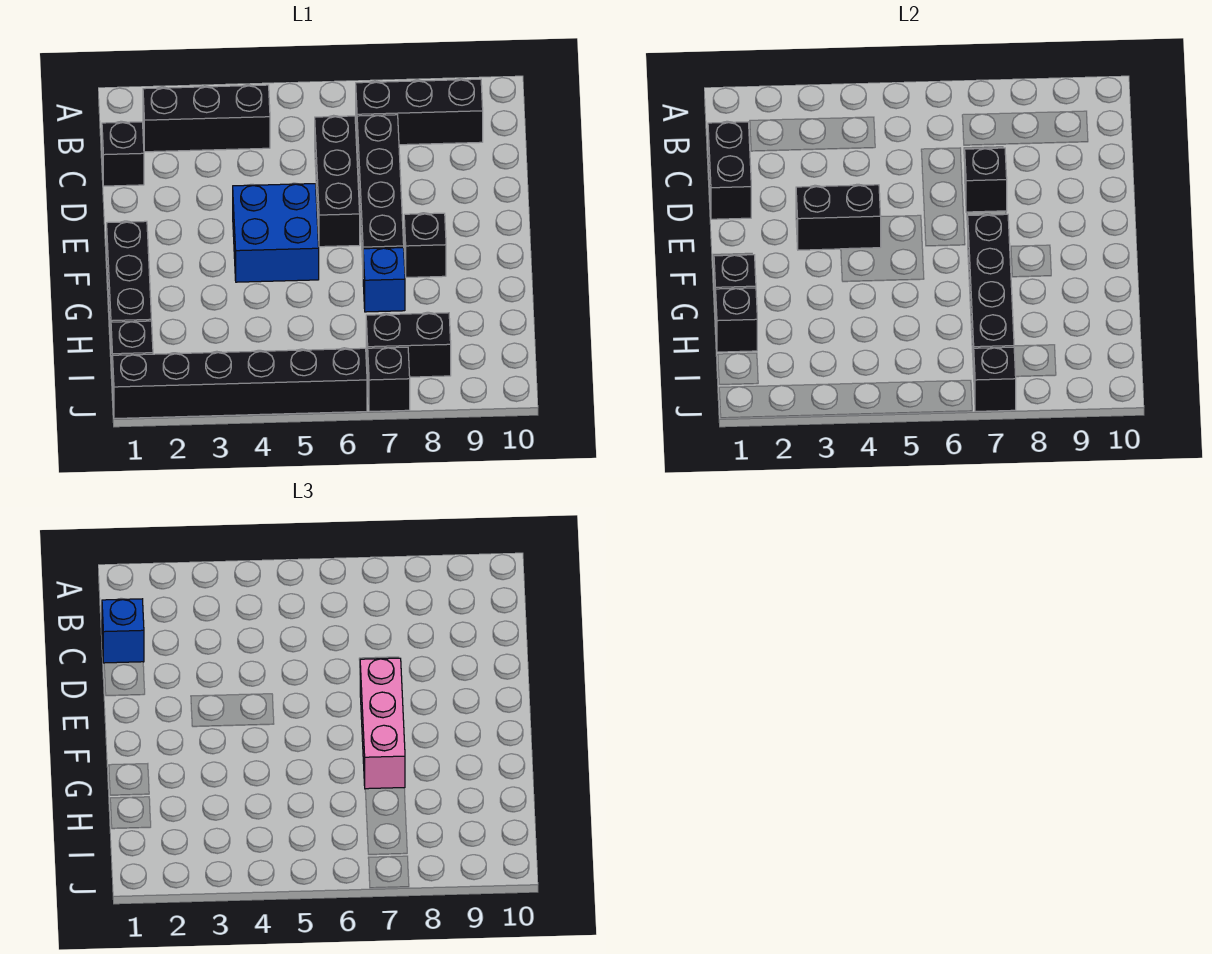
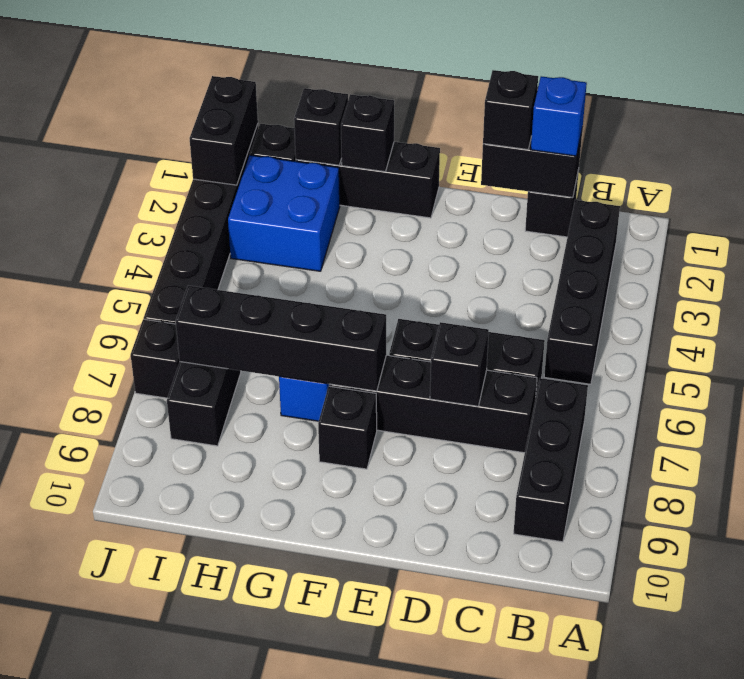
black brick B2:B4 level 1 -> black brick B2:B5 level 1
black brick E3:E4 level 2 -> black brick J1:J2 level 2
blue brick E4:F5 level 1 -> blue brick H2:I3 level 1
pink brick E7:G7 level 3 -> none
black brick J7 level 2 -> black brick D1 level 3

